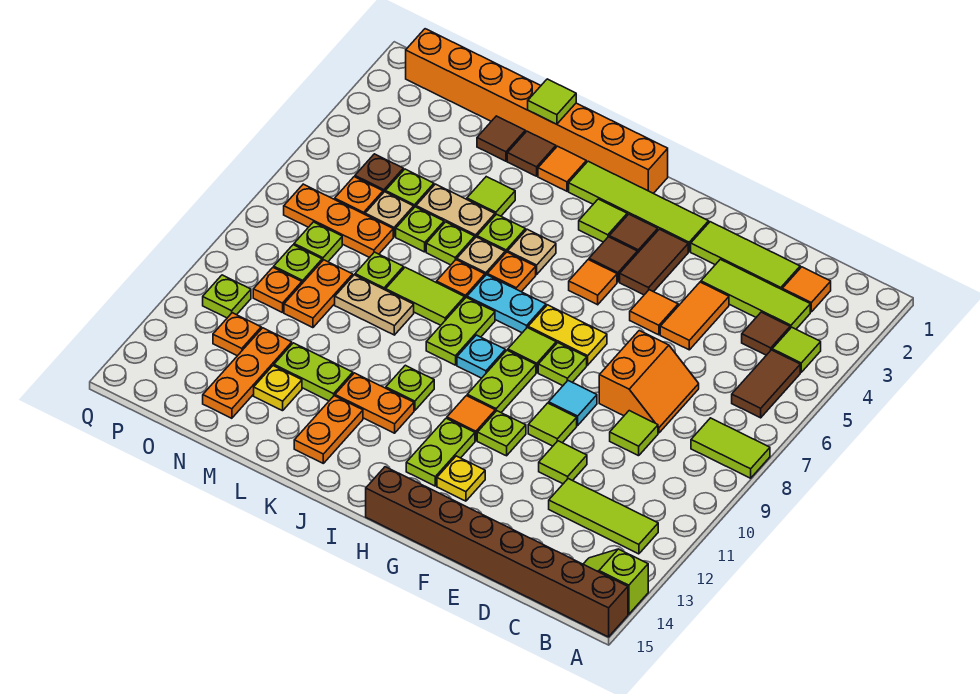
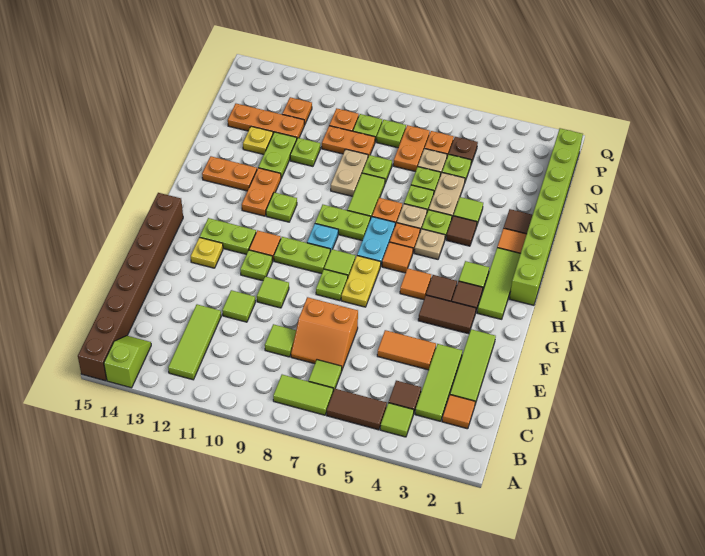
lime tile A8:B8 level 1 -> lime tile B7:B8 level 1
orange tile F5 level 1 -> orange tile I6 level 1
cyan tile F9 level 1 -> none
lime tile G2:J2 level 1 -> lime tile H2:J2 level 1
orange brick I1:P1 level 1 -> lime brick I1:P1 level 1
lime tile L1 level 2 -> lime tile C7 level 1
brown tile M2 level 1 -> brown tile K4 level 1
orange plate N7:P7 level 1 -> orange plate N7:O7 level 1
lime plate P11 level 1 -> lime plate M11 level 1

